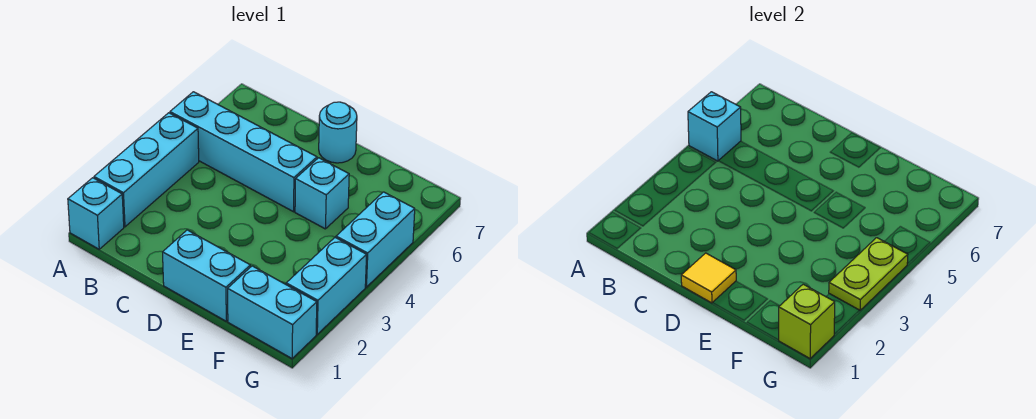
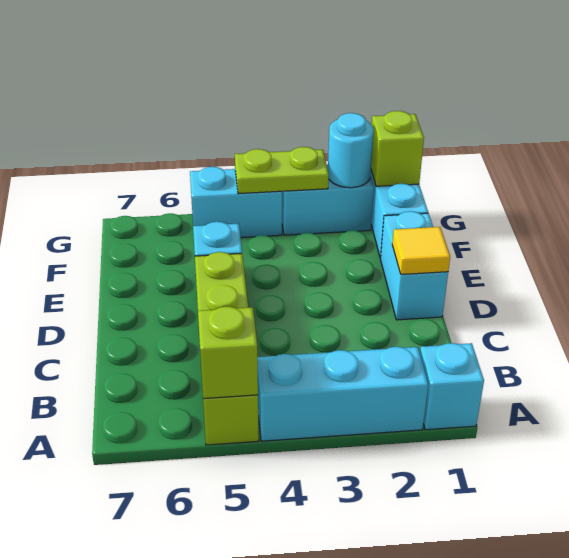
cyan brick A5:D5 level 1 -> lime brick A5:D5 level 1
cyan brick A5 level 2 -> lime brick A5 level 2
cyan round brick D7 level 1 -> cyan round brick G2 level 2

